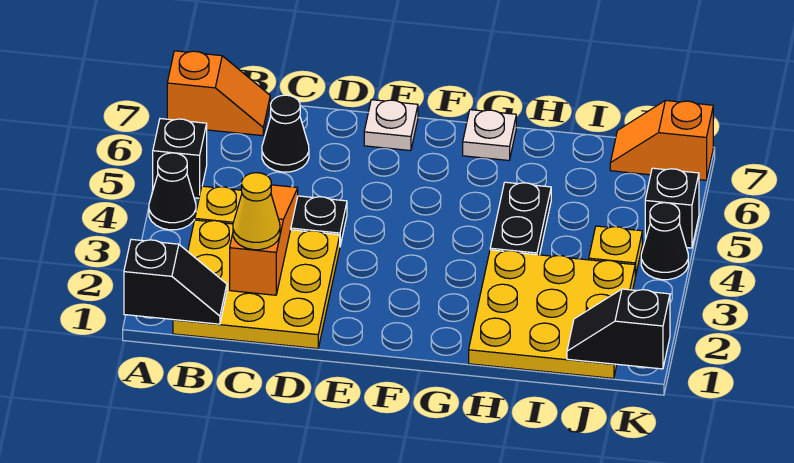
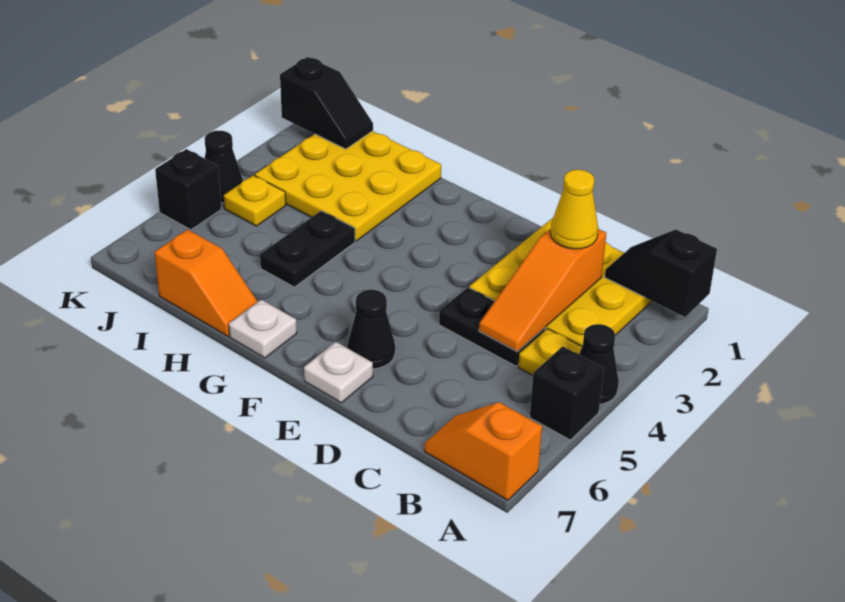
black cone C6 level 1 -> black cone E6 level 1
orange slope J7:K7 level 1 top K -> orange slope H7:I7 level 1 top I

